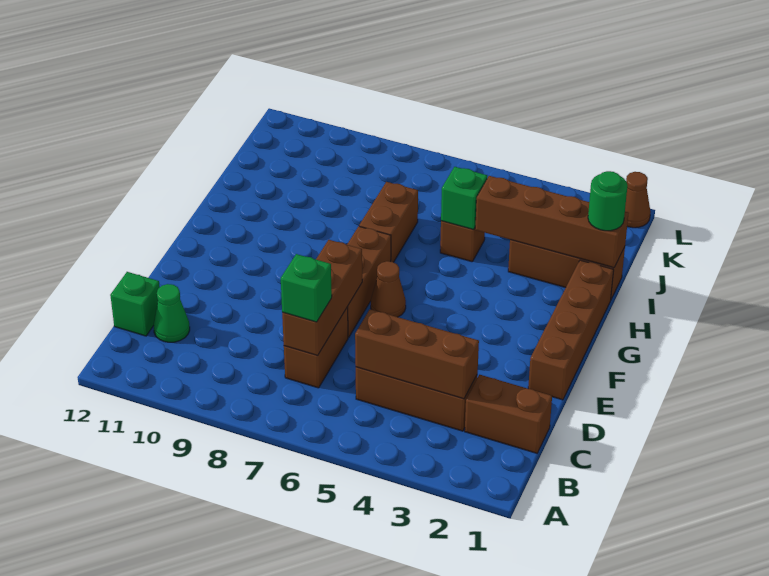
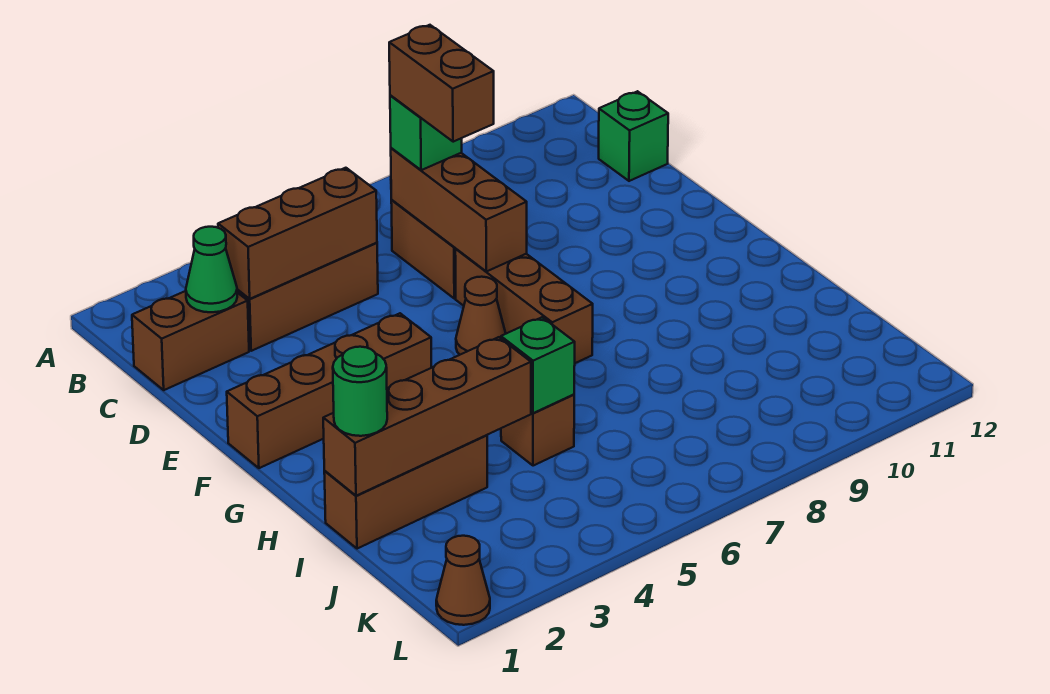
green cone C11 level 1 -> green cone C2 level 2
brown brick E1:H1 level 1 -> brown brick F1:F4 level 1
brown brick H7:I7 level 1 -> brown brick C7:D7 level 4

